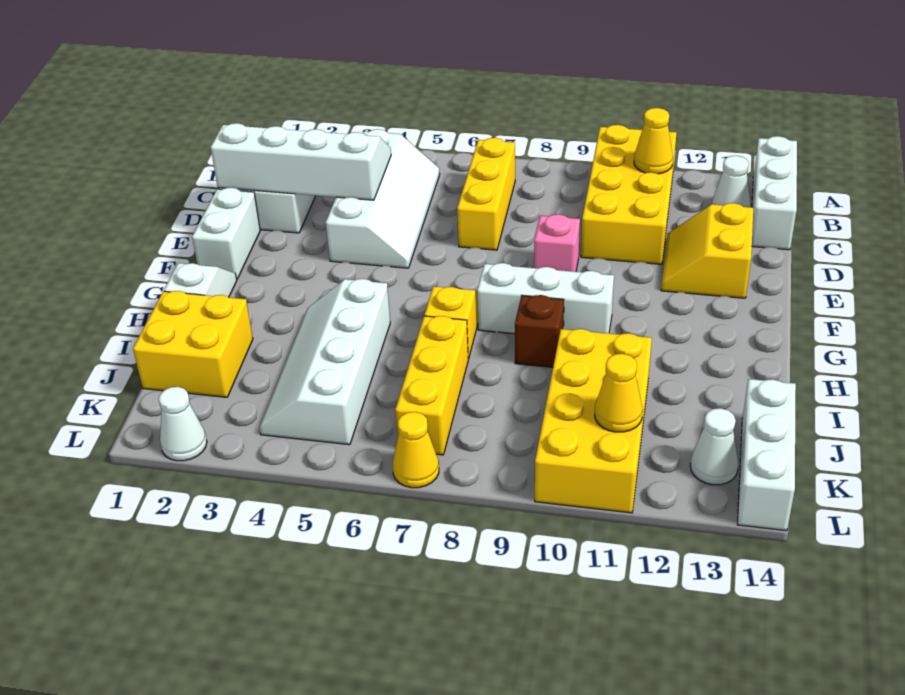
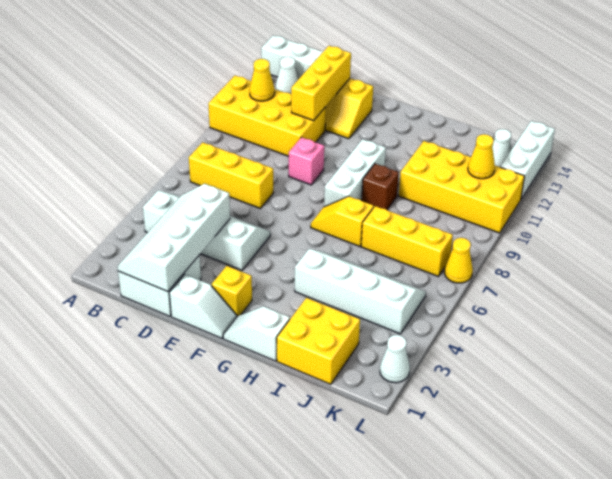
none -> yellow brick D11:D13 level 2
white brick E1:F1 level 1 -> white slope E1:F1 level 1 top E
none -> yellow brick F2 level 1
white slope H4:K5 level 1 top 5 -> white slope H4:K5 level 1 top 4
white brick J14:L14 level 1 -> white brick L12:L14 level 1

